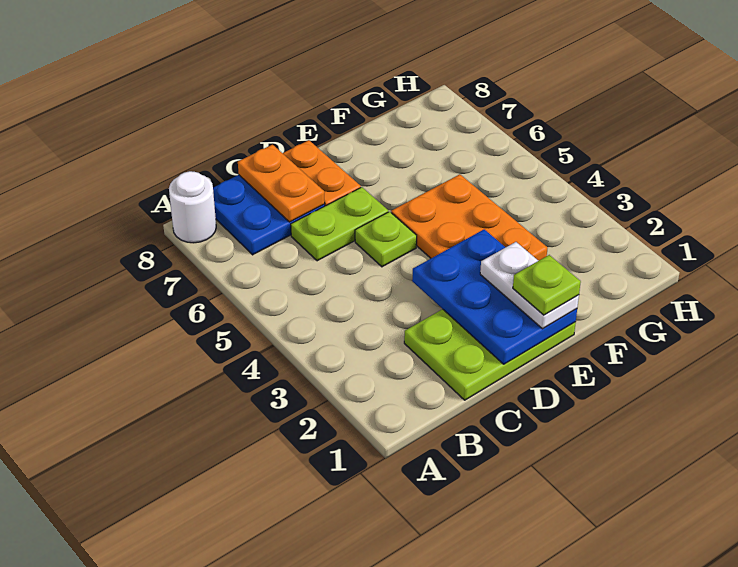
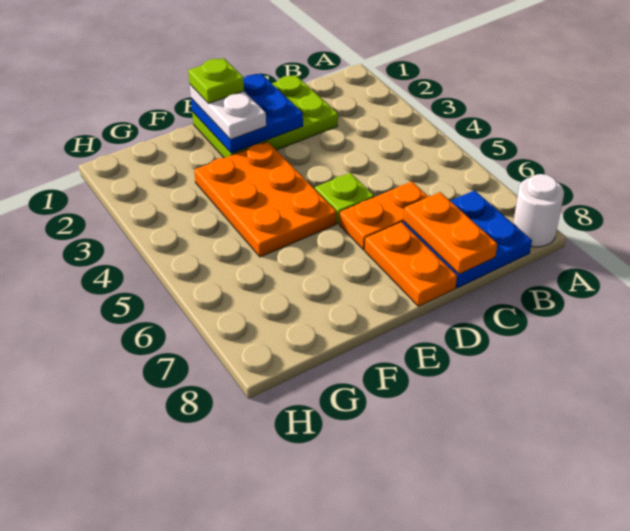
lime plate C6:D6 level 1 -> orange plate C6:D6 level 1
blue plate D1:E3 level 2 -> blue plate D1:E2 level 2

